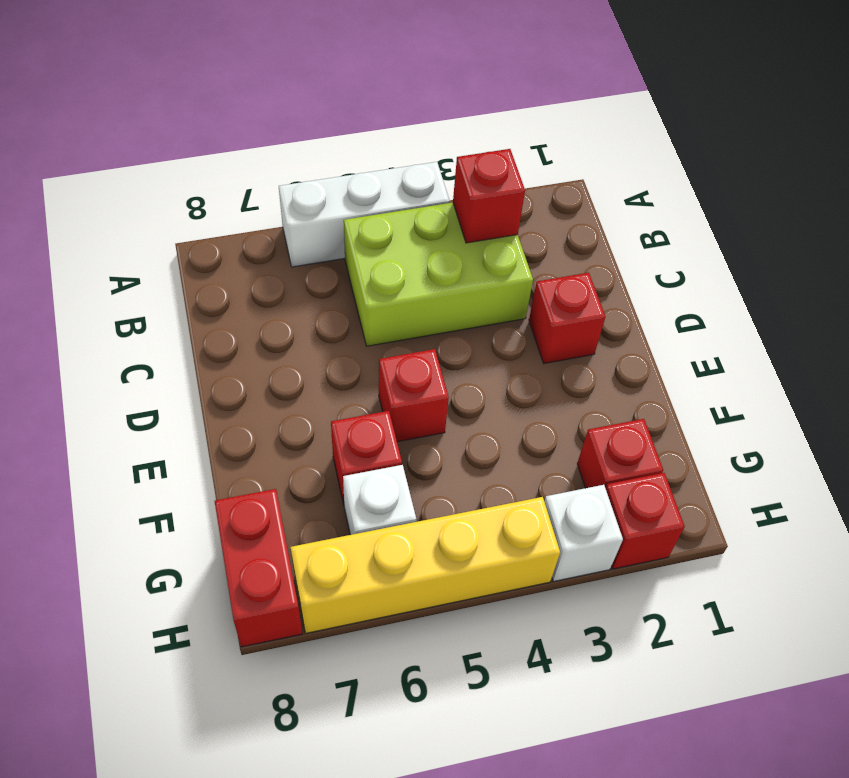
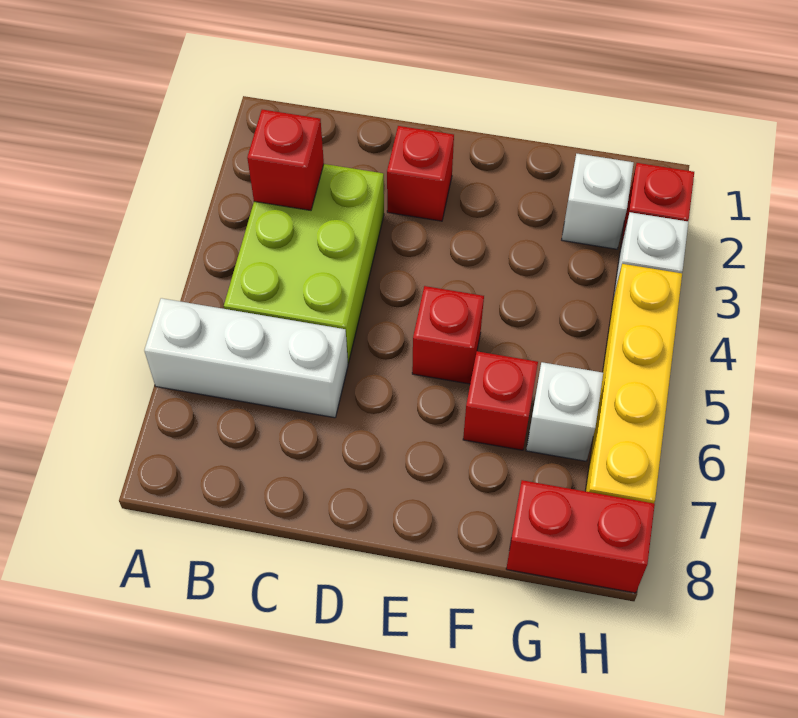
white brick A4:A6 level 1 -> white brick A6:C6 level 1
red brick G2 level 1 -> white brick G2 level 1

